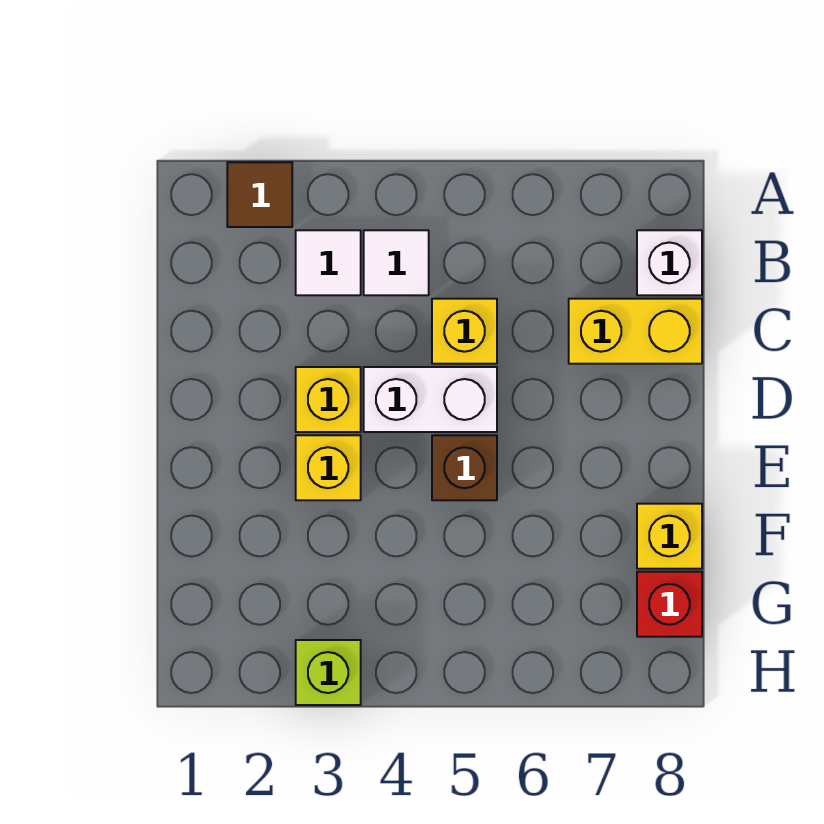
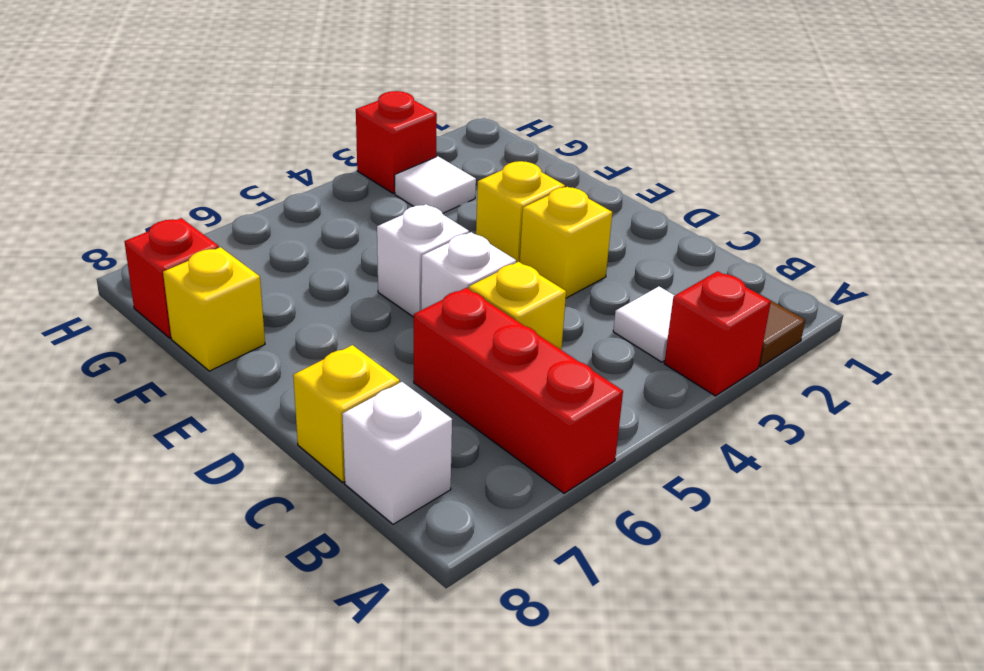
none -> red brick A3 level 1
none -> red brick A6:C6 level 1
white tile B4 level 1 -> white tile G3 level 1
yellow brick C7:C8 level 1 -> yellow brick C8 level 1
white brick D4:D5 level 1 -> white brick D5 level 1
brown brick E5 level 1 -> white brick E5 level 1
lime brick H3 level 1 -> red brick H3 level 1

